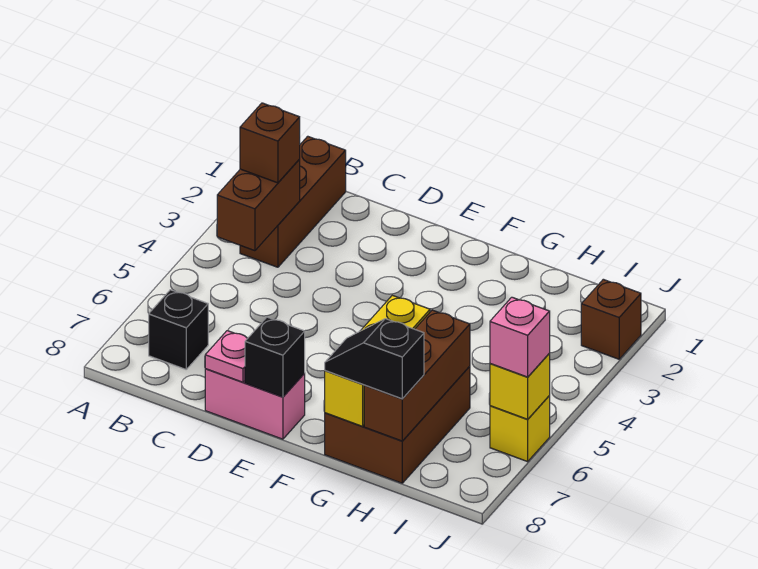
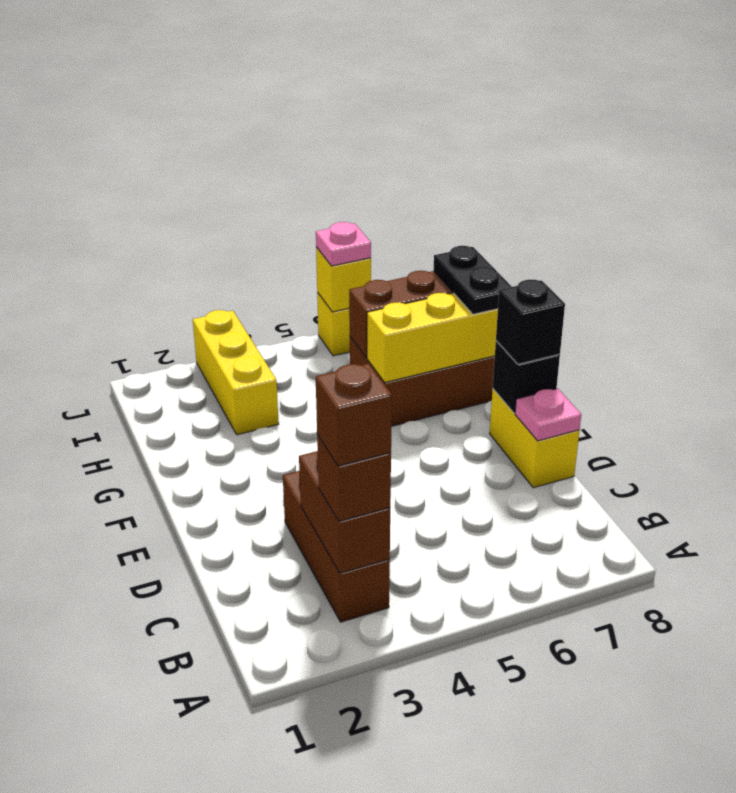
brown brick B1:B3 level 1 -> brown brick B3:D3 level 1
brown brick B3:B4 level 2 -> brown brick B3:C3 level 2
black brick B7 level 1 -> black brick E8 level 3
pink brick D8:E8 level 1 -> yellow brick D8:E8 level 1
black slope G8:H8 level 3 top H -> black plate G8:H8 level 3
none -> yellow brick H3:J3 level 1
brown brick J2 level 1 -> brown brick B3 level 4
pink brick J6 level 3 -> pink plate J6 level 3

